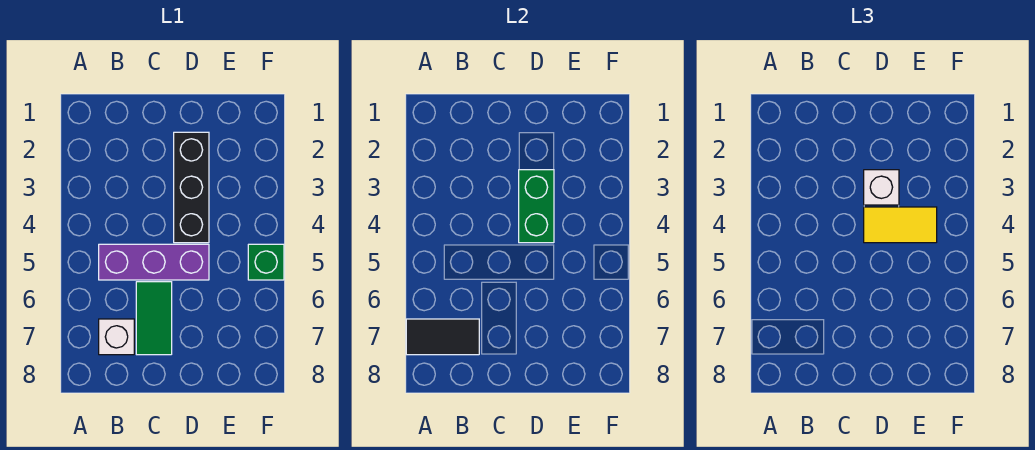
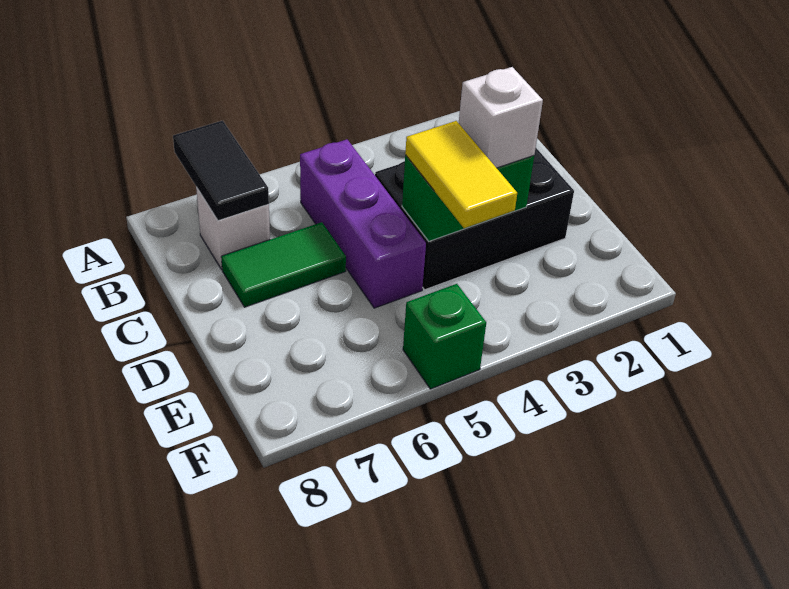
black brick D2:D4 level 1 -> black brick C2:D4 level 1

